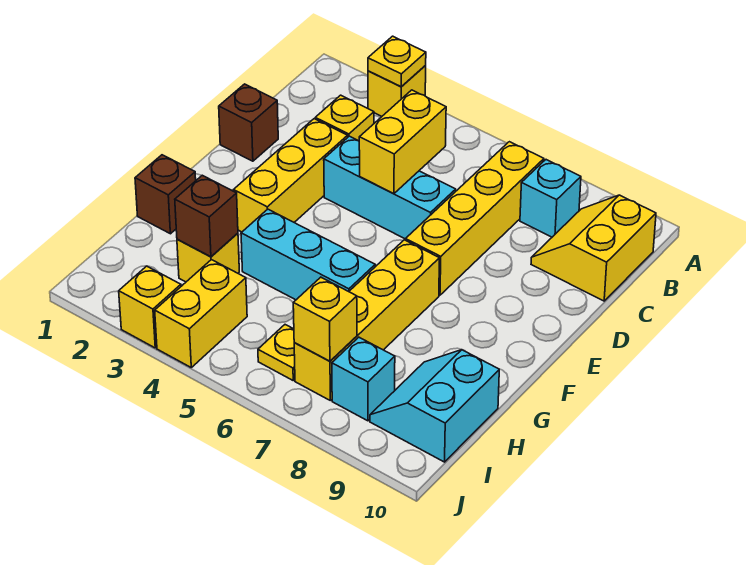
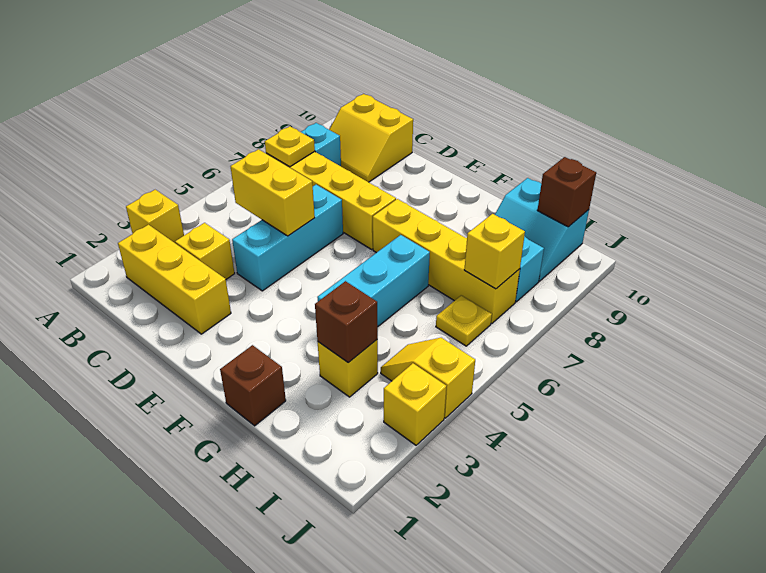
yellow plate A3 level 2 -> yellow plate B7 level 2
brown brick D1 level 1 -> brown brick I10 level 2
yellow brick D3:F3 level 1 -> yellow brick B2:D2 level 1
yellow brick I4:J4 level 1 -> yellow slope I4:J4 level 1 top J

